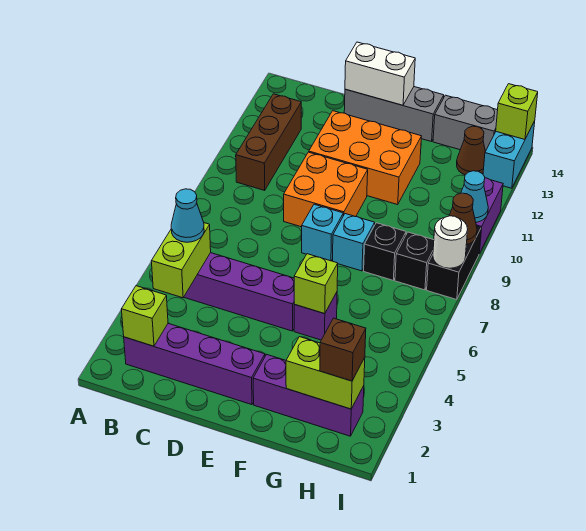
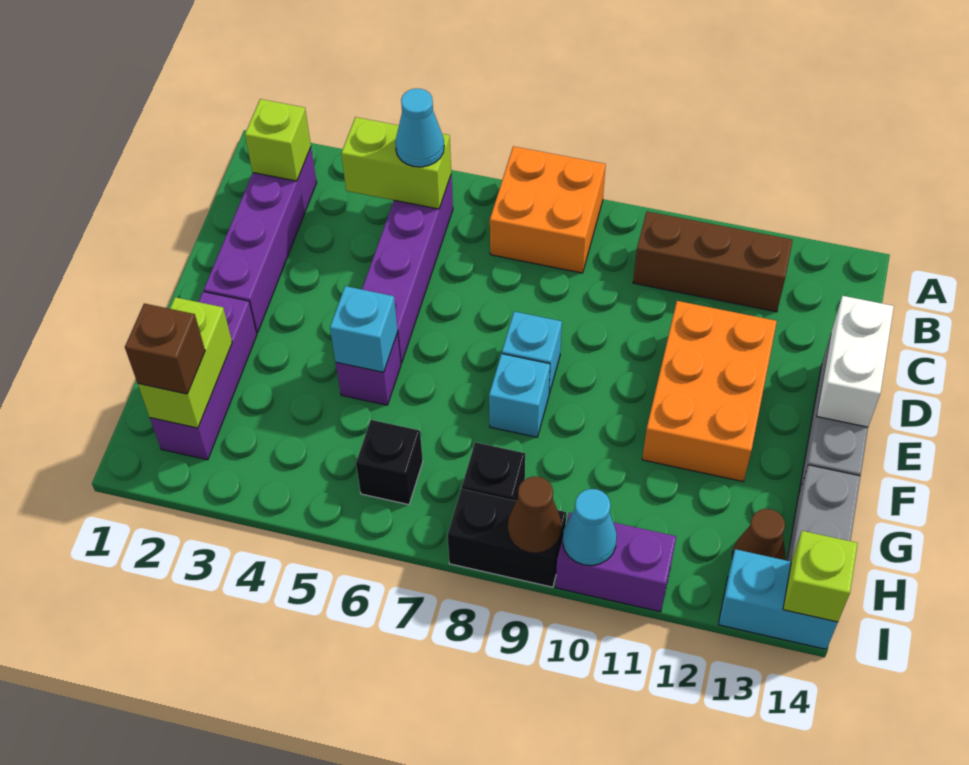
orange brick D9:E10 level 1 -> orange brick A7:B8 level 1
lime brick F5 level 2 -> cyan brick F5 level 2
black brick G8 level 1 -> black brick H6 level 1
white round brick I8 level 2 -> none

